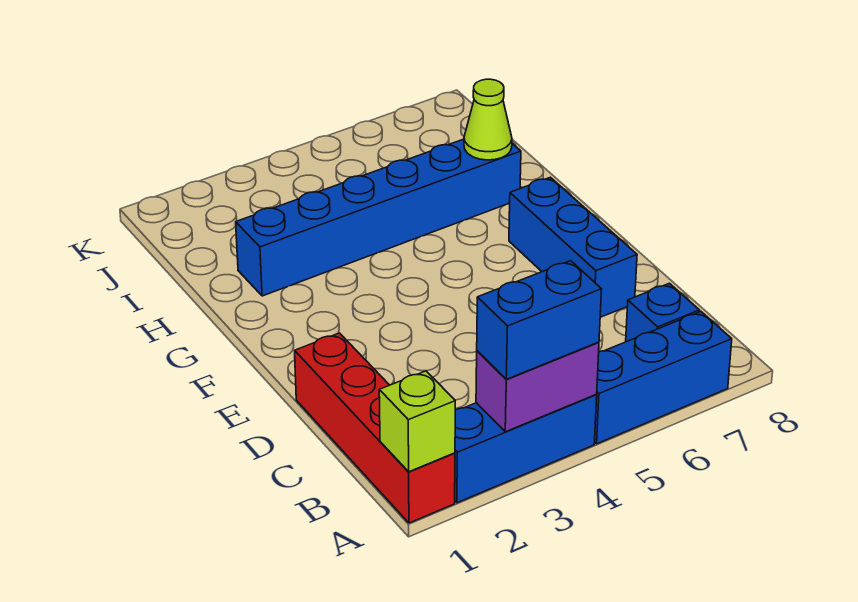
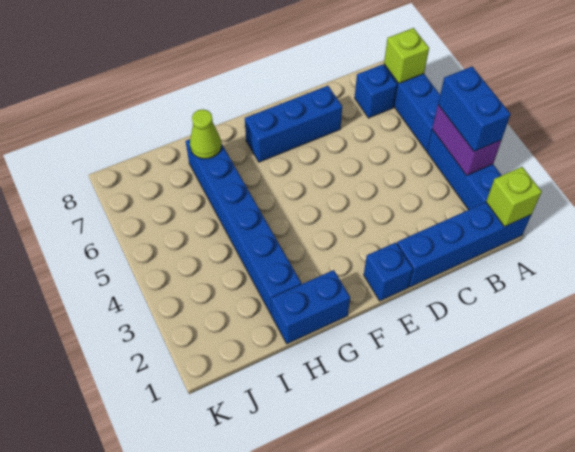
red brick A1:D1 level 1 -> blue brick A1:D1 level 1
none -> lime brick A7 level 2
none -> blue brick E1 level 1
none -> blue brick G1:H1 level 1

